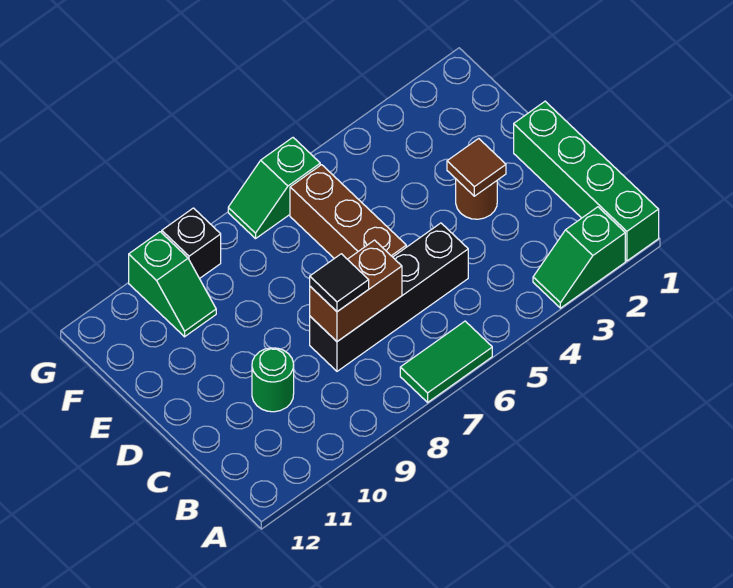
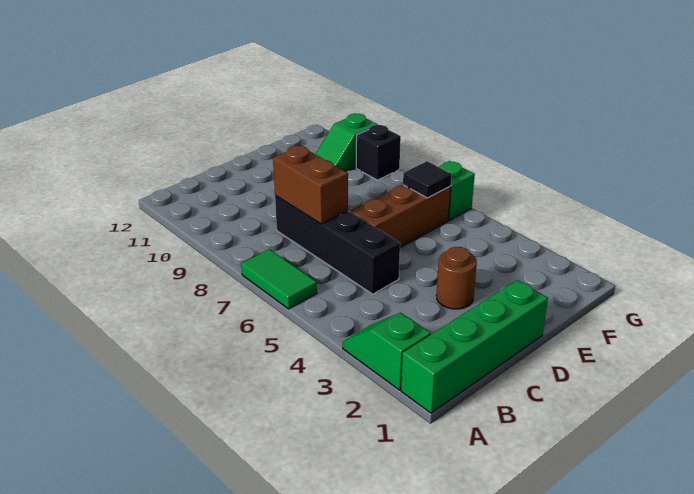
black tile C8 level 3 -> black tile F6 level 2
green round brick C10 level 1 -> none
brown tile D3 level 2 -> none

